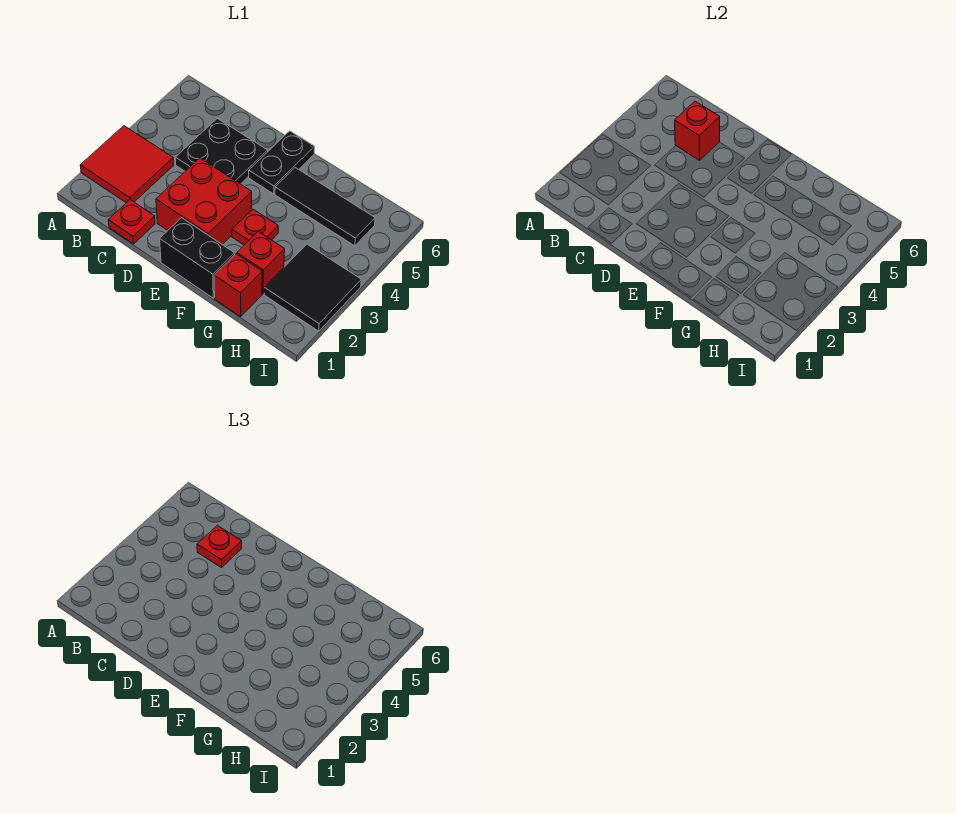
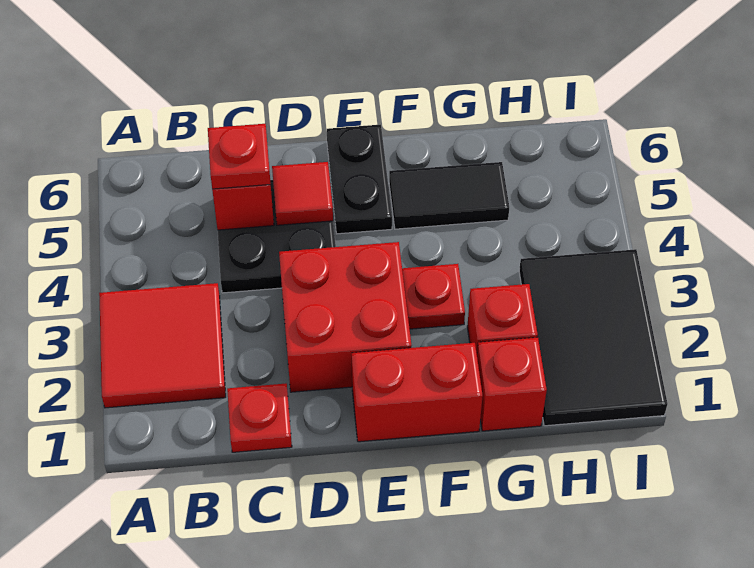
none -> red tile D5 level 2
black brick E1:F1 level 1 -> red brick E1:F1 level 1
black tile F5:H5 level 1 -> black tile F5:G5 level 1
black tile H2:I3 level 1 -> black tile H1:I3 level 1

